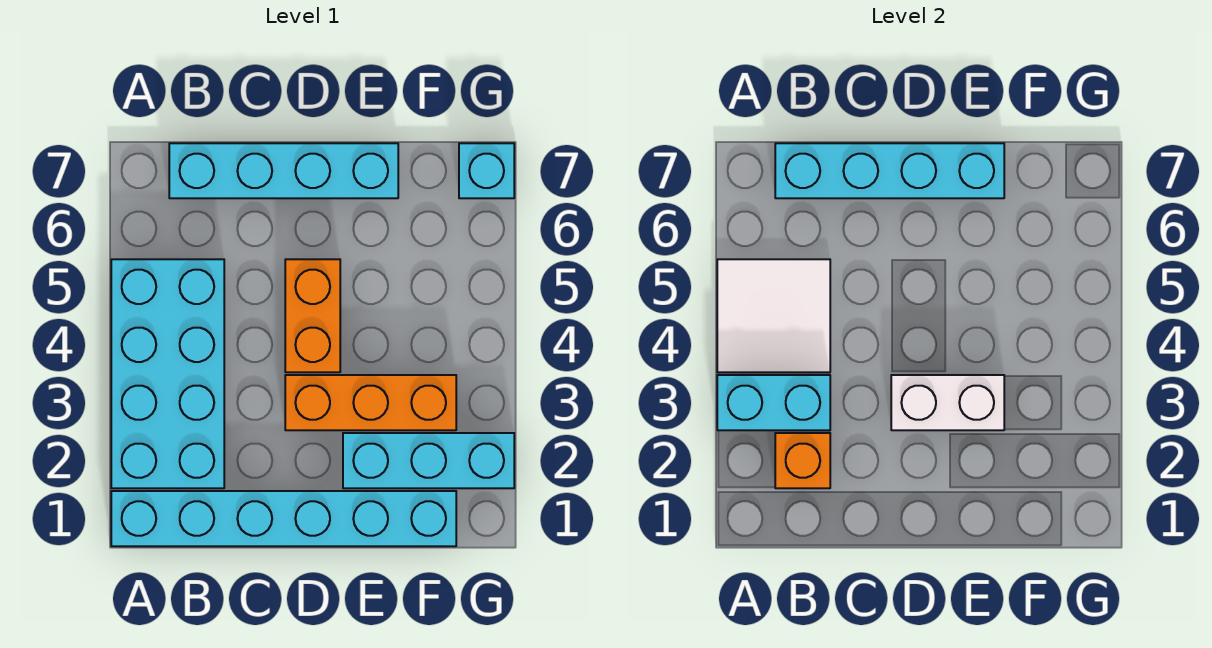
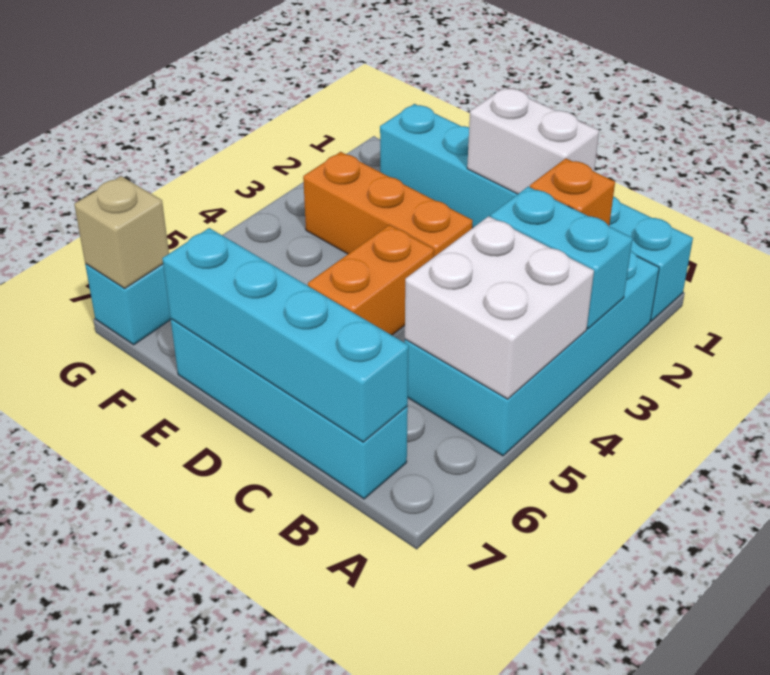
white tile A4:B5 level 2 -> white brick A4:B5 level 2
white brick D3:E3 level 2 -> white brick C1:D1 level 2
cyan brick E2:G2 level 1 -> none
none -> tan brick G7 level 2

